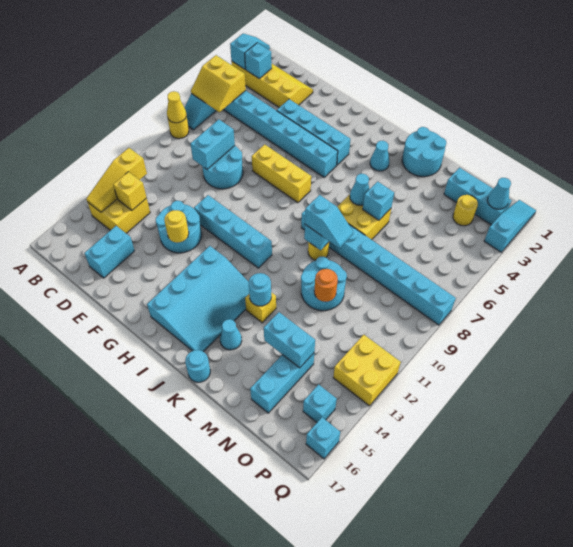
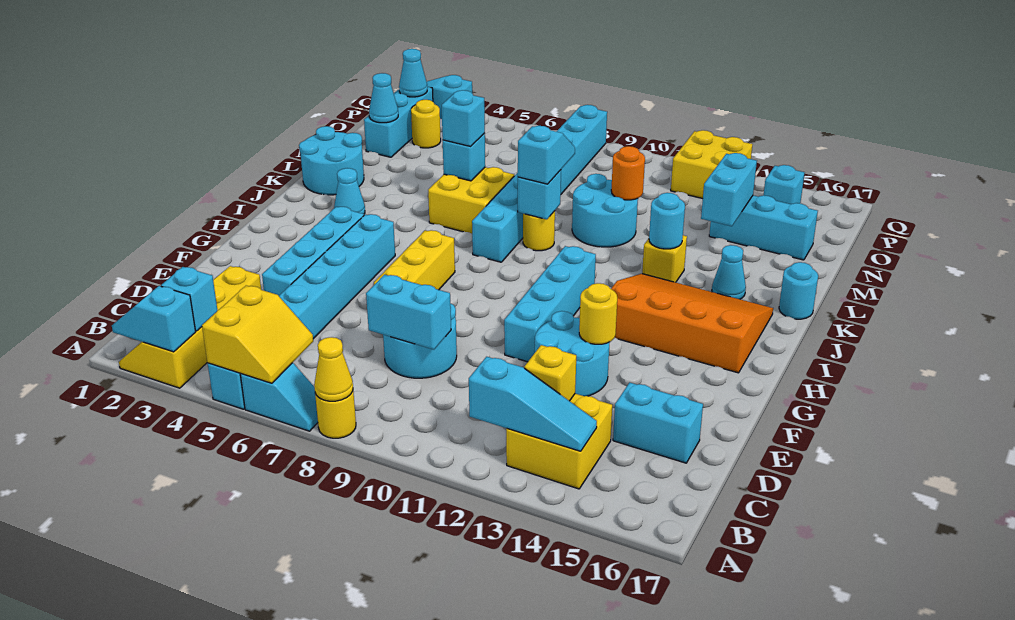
yellow slope B12:B14 level 2 top 12 -> cyan slope B12:B14 level 2 top 12
cyan slope H13:J16 level 1 top H -> orange slope H13:J16 level 1 top H
cyan cone K6 level 2 -> cyan cone N2 level 2
cyan brick Q16 level 1 -> cyan brick L6 level 3

